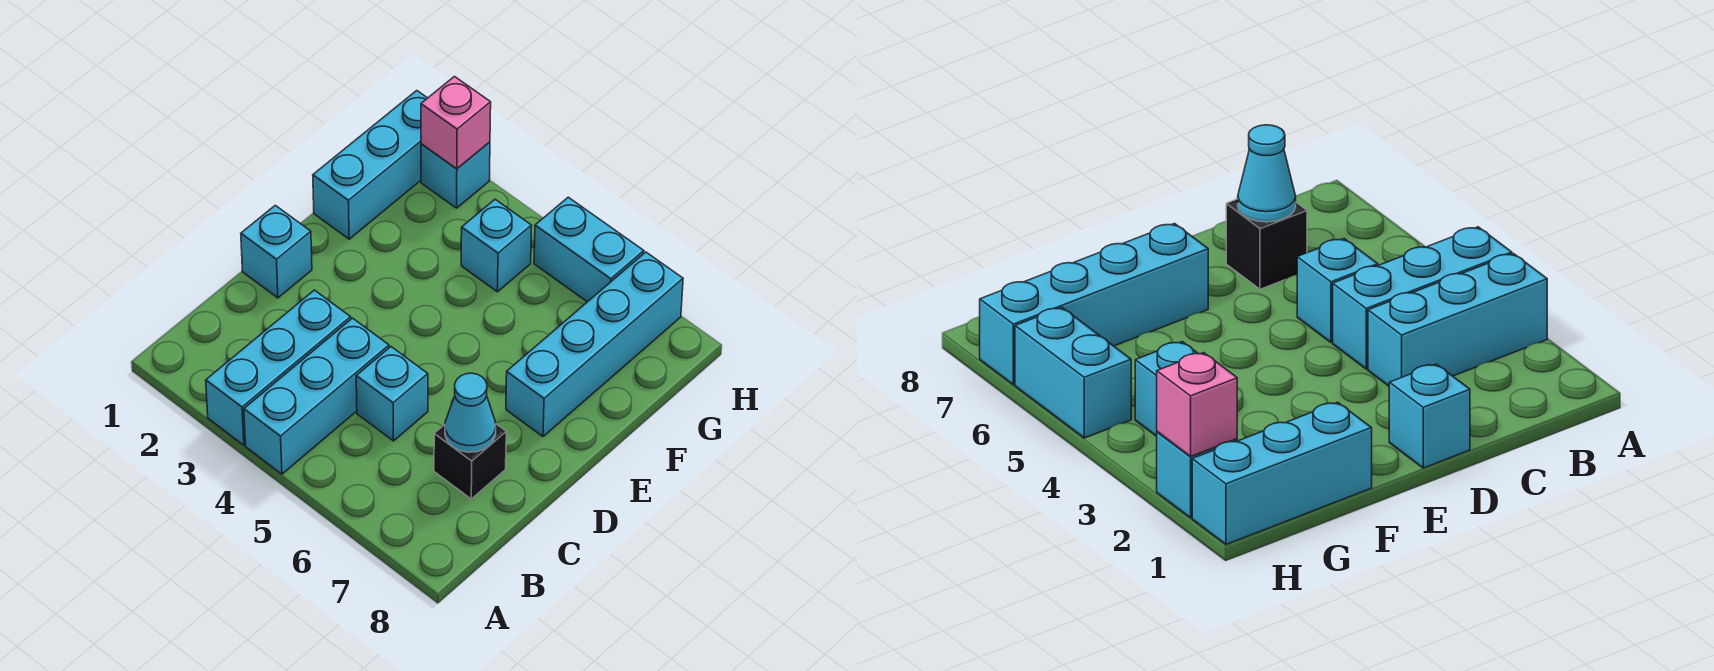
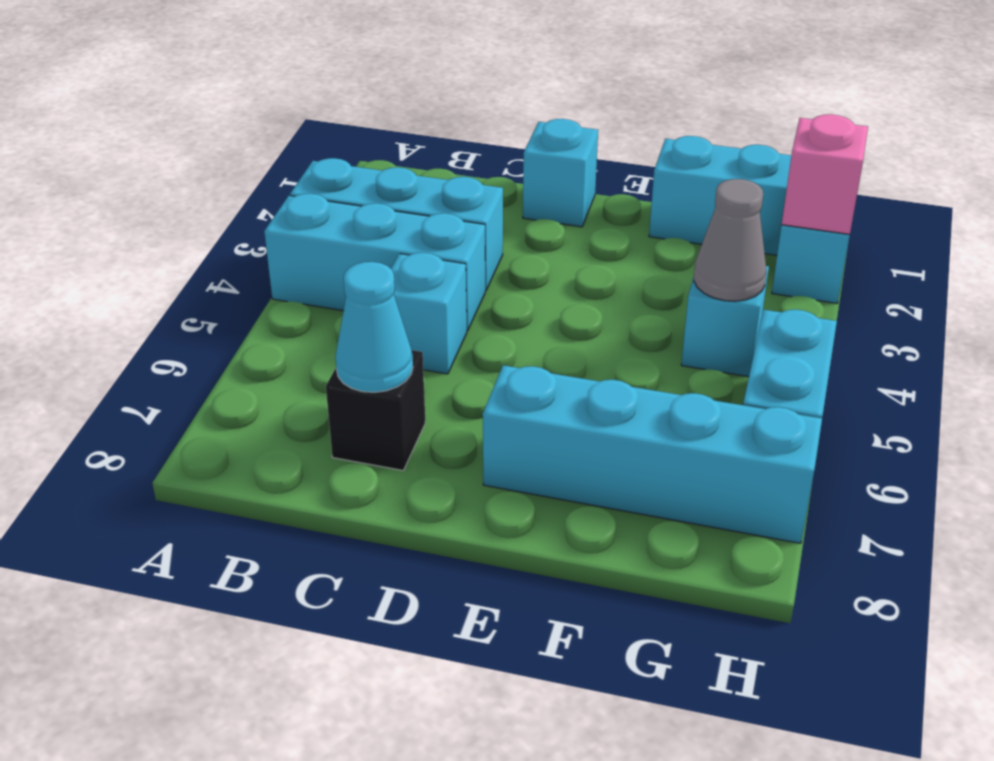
none -> grey cone G4 level 2

